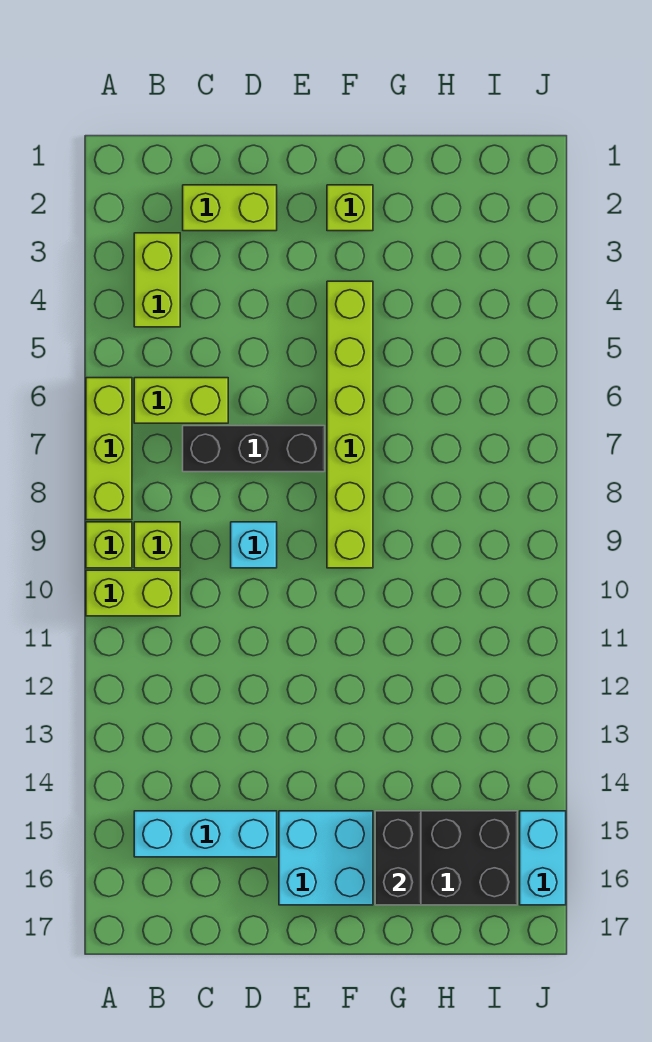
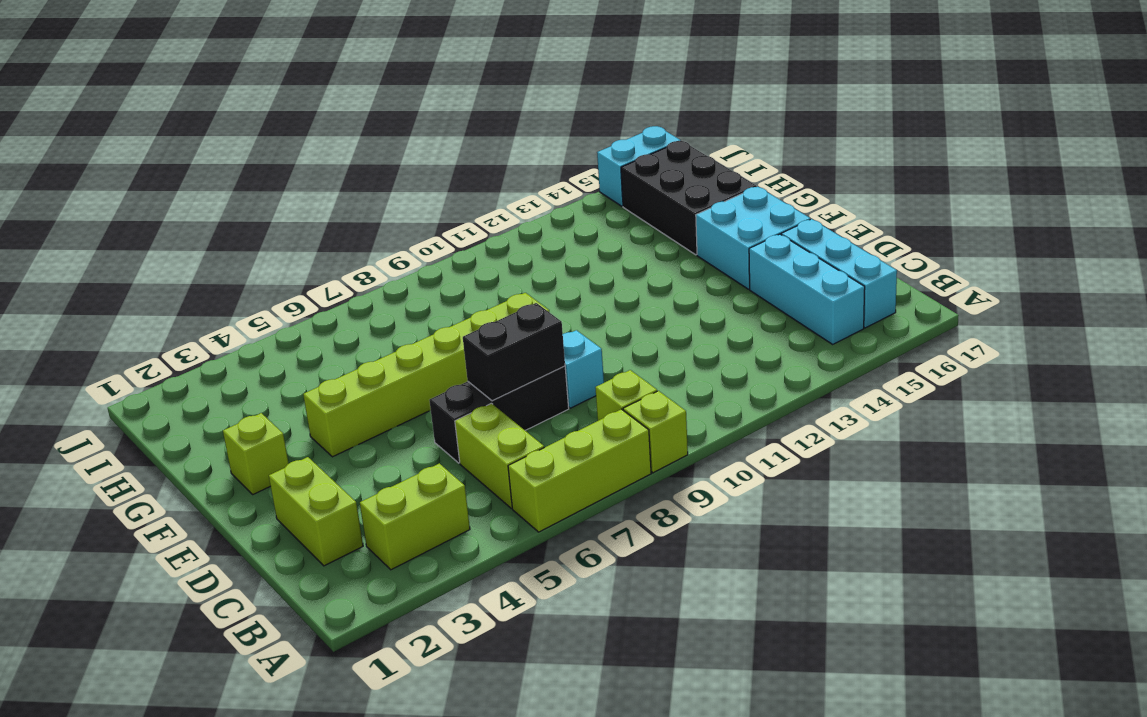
lime brick A10:B10 level 1 -> none
none -> cyan brick B16:D16 level 1
black brick C7:E7 level 1 -> black brick D6:D8 level 1
black brick G15:G16 level 2 -> black brick D7:D8 level 2

